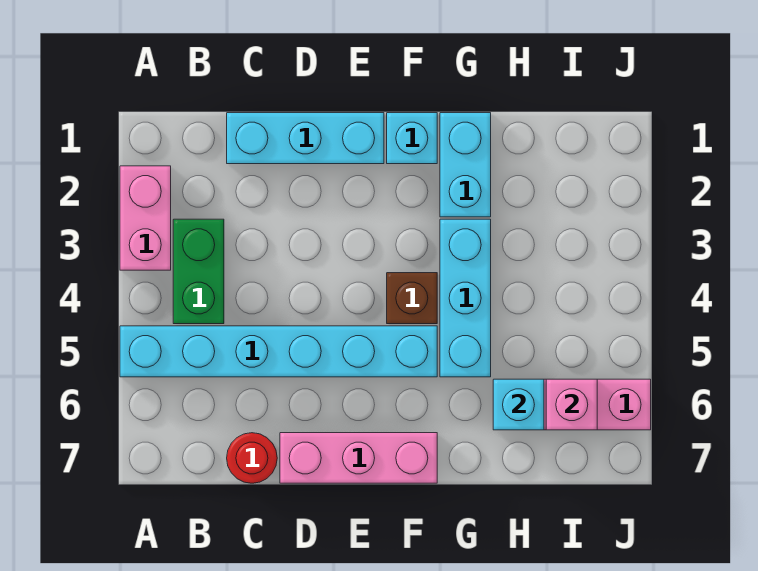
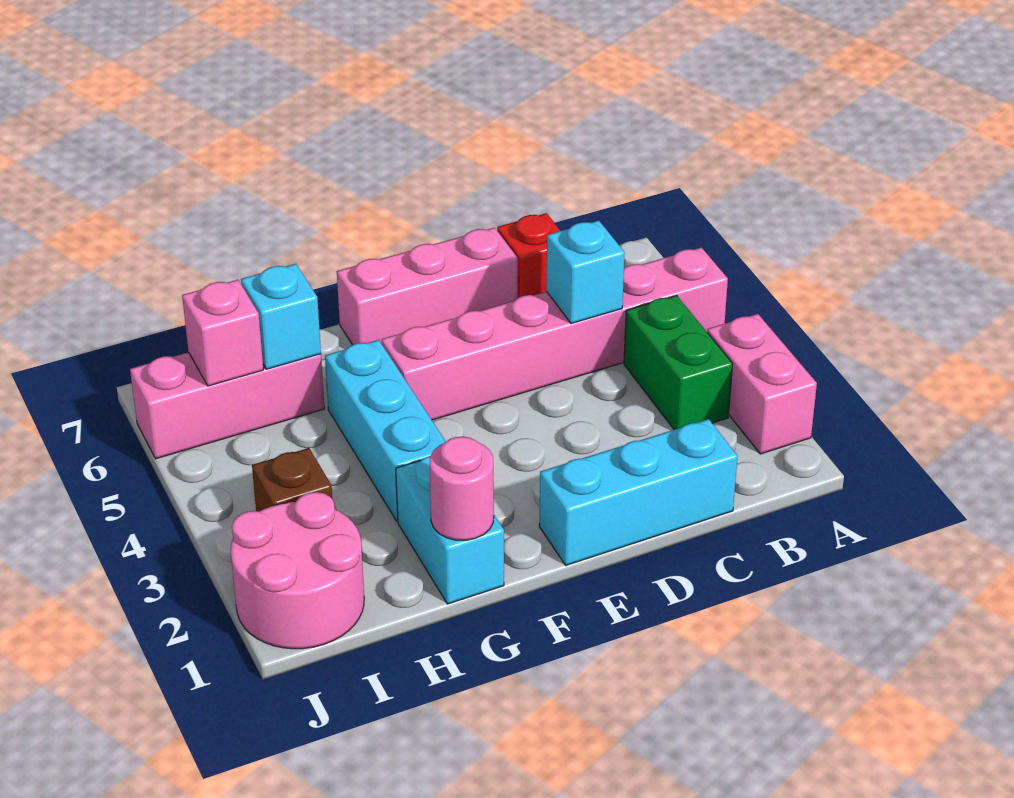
cyan brick A5:F5 level 1 -> pink brick A5:F5 level 1
red round brick C7 level 1 -> red brick C7 level 1
cyan brick F1 level 1 -> cyan brick C5 level 2
brown brick F4 level 1 -> brown brick I3 level 1
none -> pink round brick G1 level 2
none -> pink round brick I1:J2 level 1

